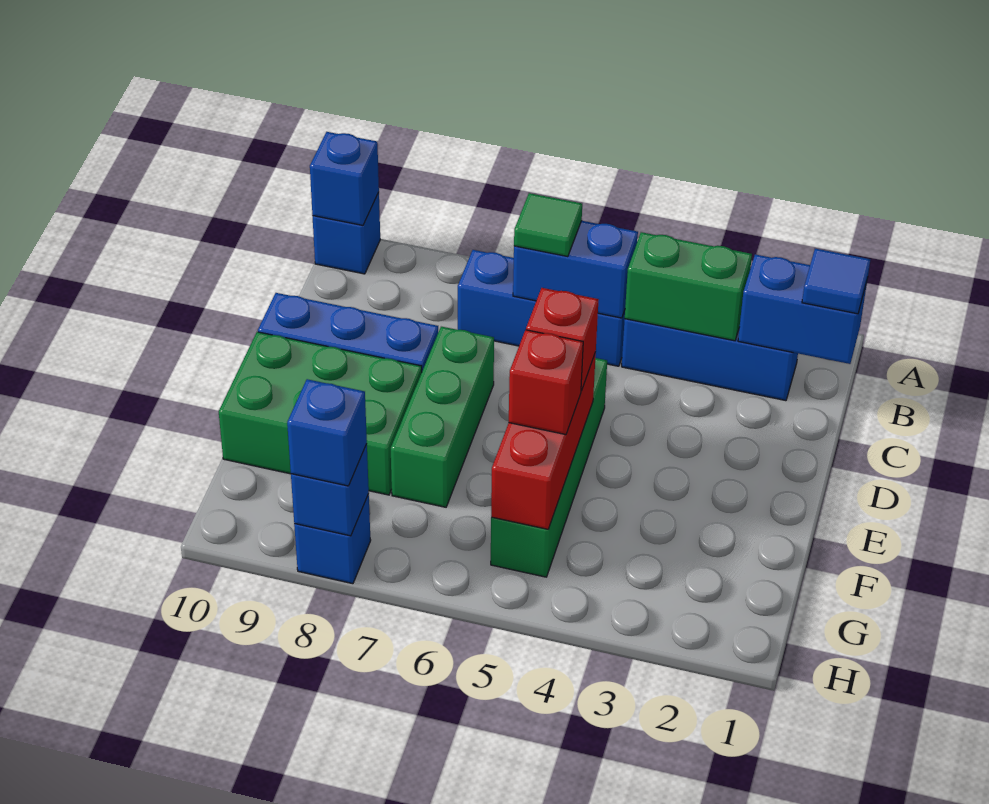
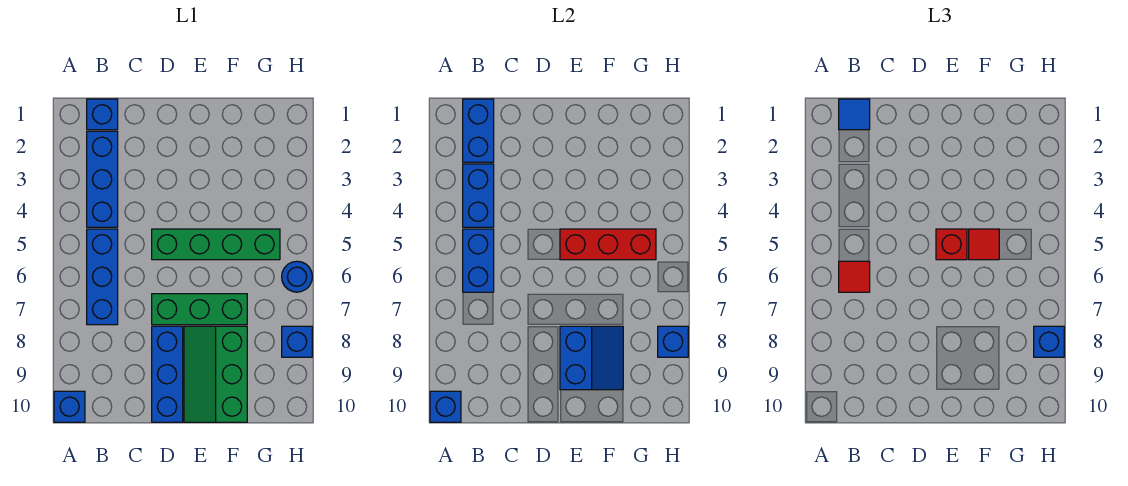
none -> blue brick B1 level 1
green brick B3:B4 level 2 -> blue brick B3:B4 level 2
green tile B6 level 3 -> red tile B6 level 3
green brick E8:F10 level 1 -> green slope E8:F10 level 1 top F
none -> blue slope E8:F9 level 2 top E
red brick F5 level 3 -> red tile F5 level 3
none -> blue round brick H6 level 1

